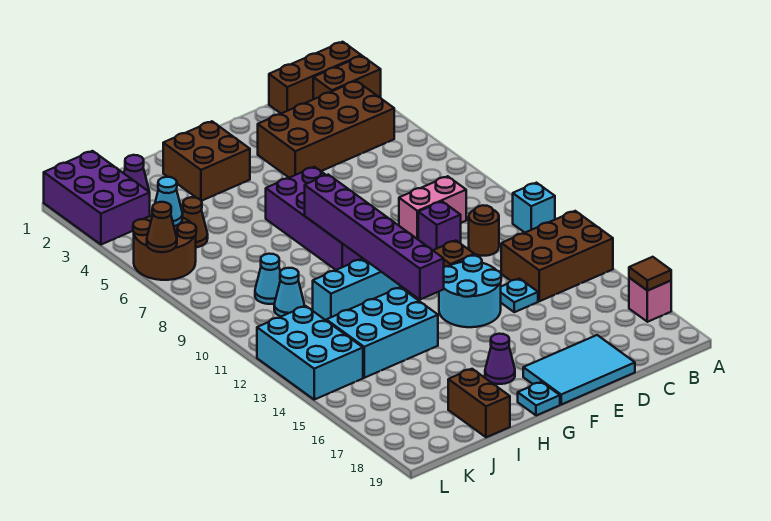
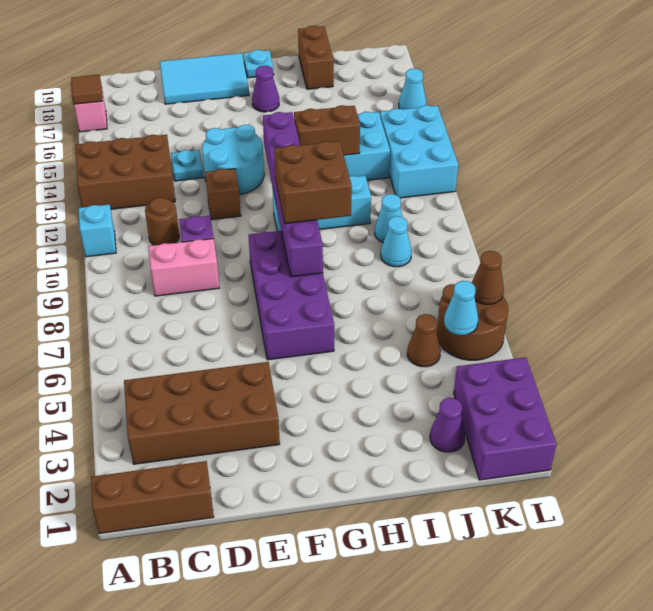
brown brick A2:B2 level 1 -> brown brick H13:I13 level 2
brown brick G2:H3 level 1 -> brown brick G9:H10 level 3
none -> cyan cone L16 level 1

